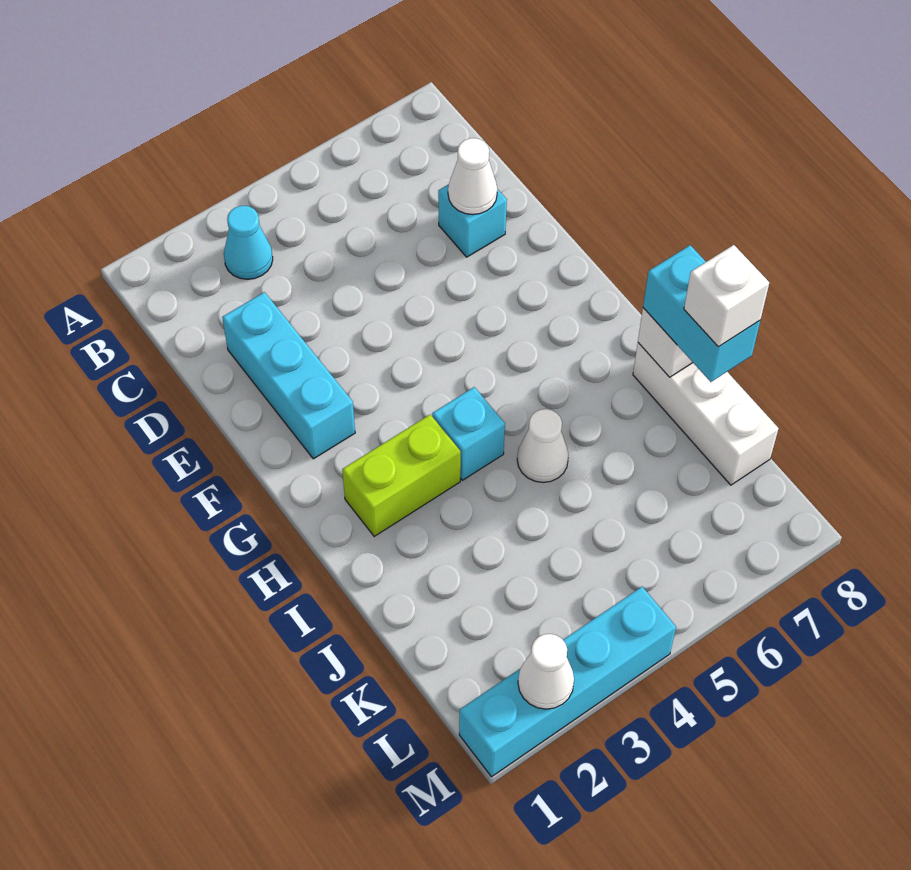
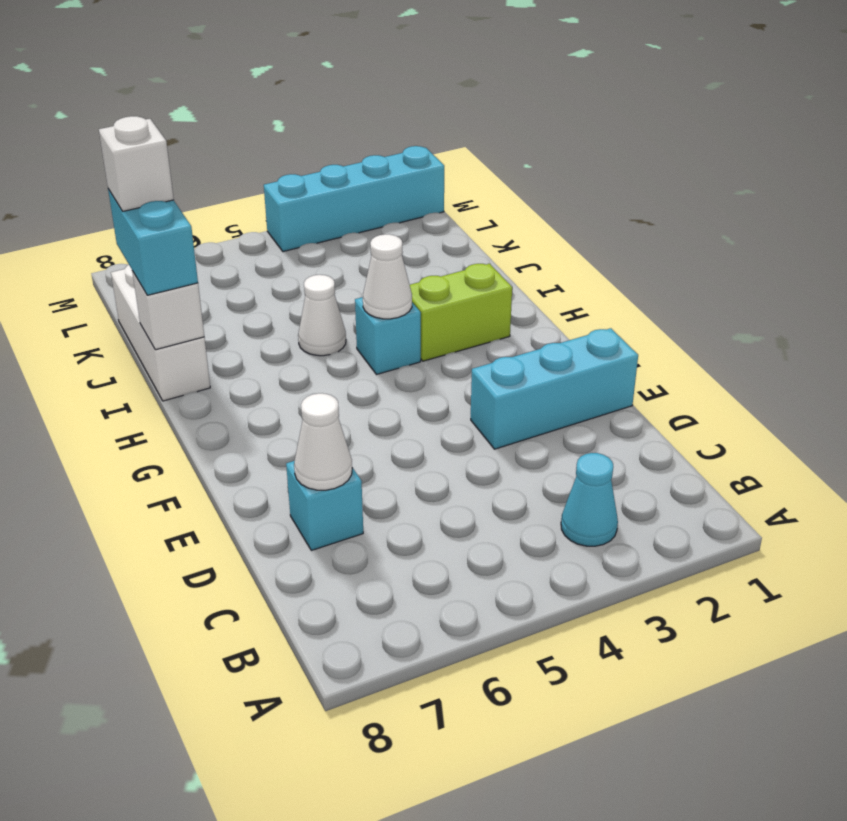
cyan brick D2:F2 level 1 -> cyan brick E1:E3 level 1
white cone M2 level 2 -> white cone H4 level 2

